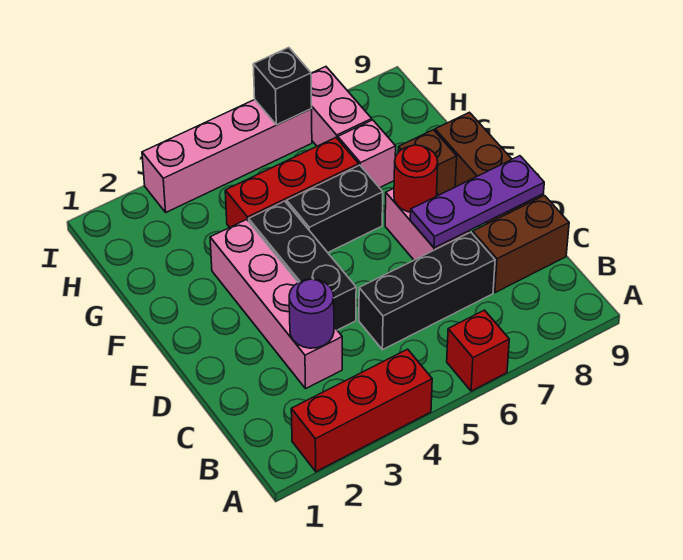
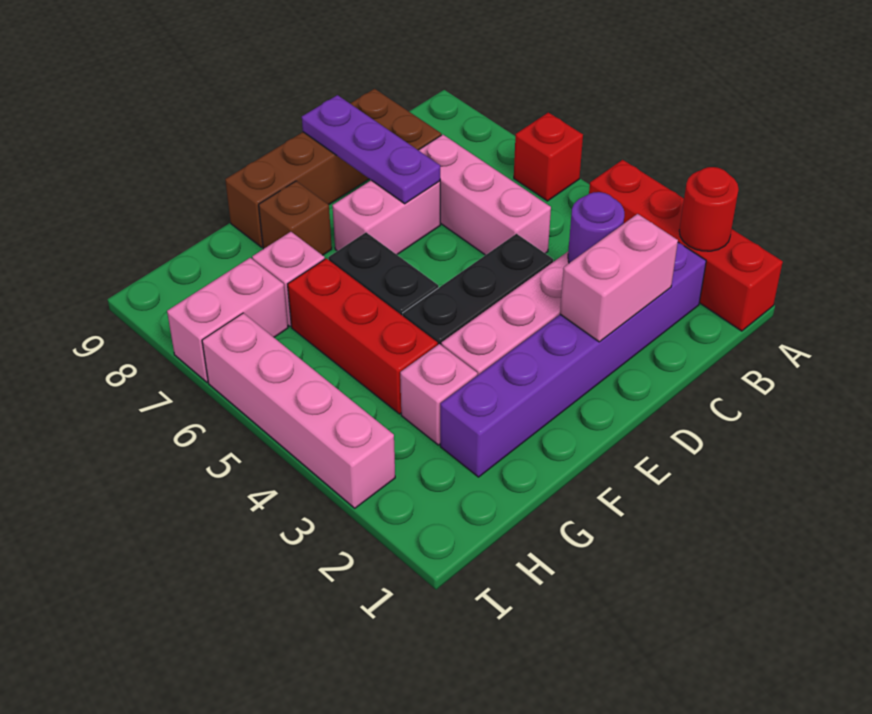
red brick A2:A4 level 1 -> red brick A1:A4 level 1
none -> purple brick B2:G2 level 1
none -> pink brick C2:D2 level 2
black brick C5:C7 level 1 -> pink brick C5:C7 level 1
red round brick E7 level 2 -> red round brick A2 level 2
none -> pink brick G3 level 1
black brick I6 level 2 -> none

